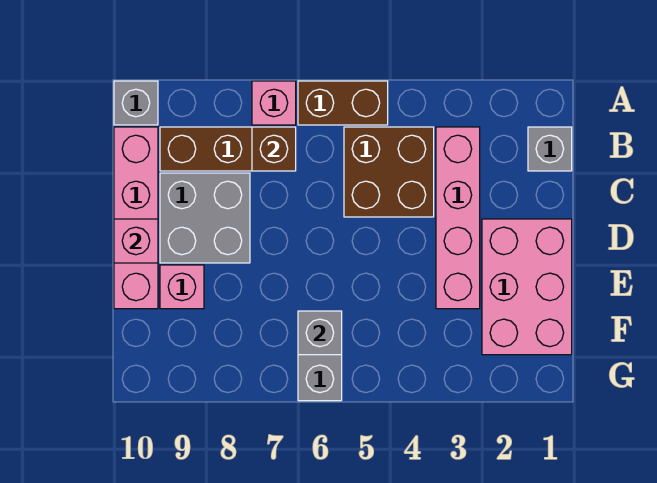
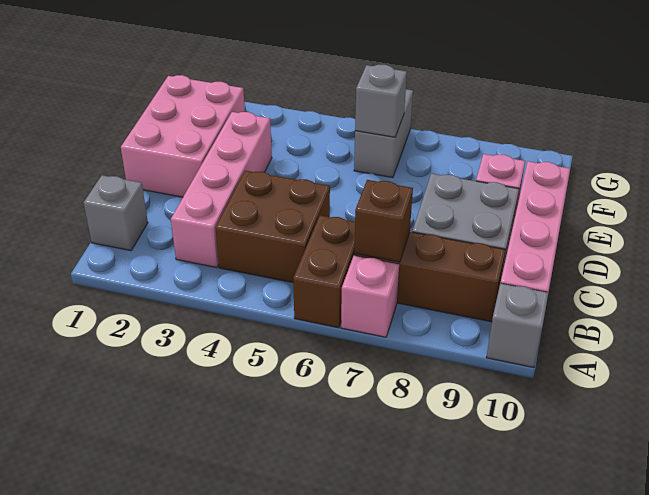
brown brick A5:A6 level 1 -> brown brick A6:B6 level 1
pink brick D10 level 2 -> none

